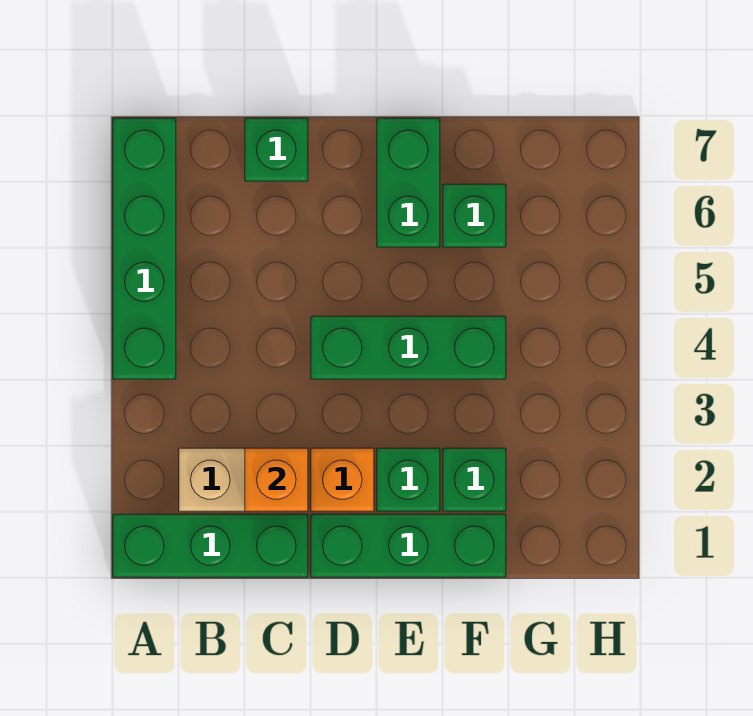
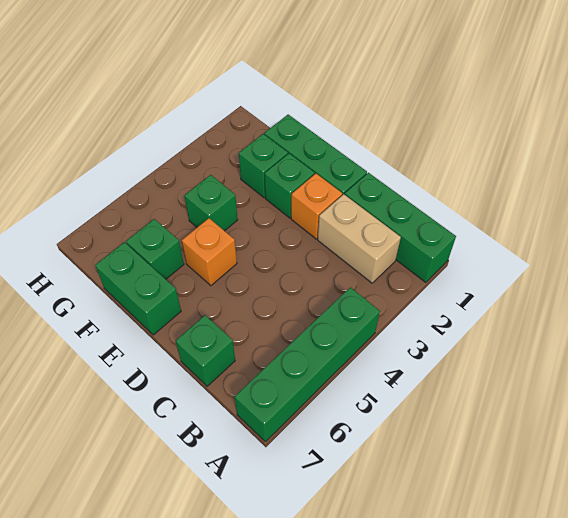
orange brick C2 level 2 -> orange brick E5 level 1
green brick D4:F4 level 1 -> green brick F4 level 1
green brick E6:E7 level 1 -> green brick E7:F7 level 1

